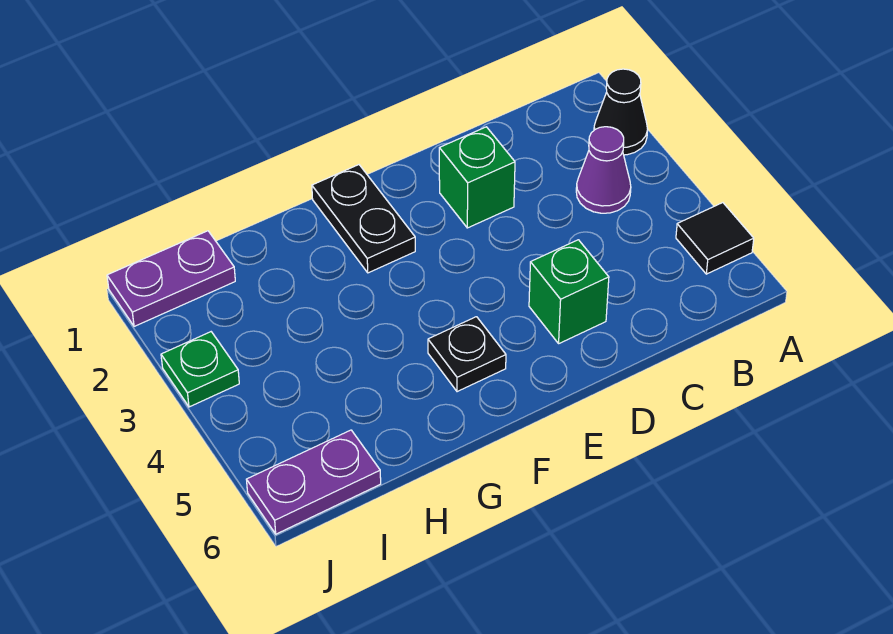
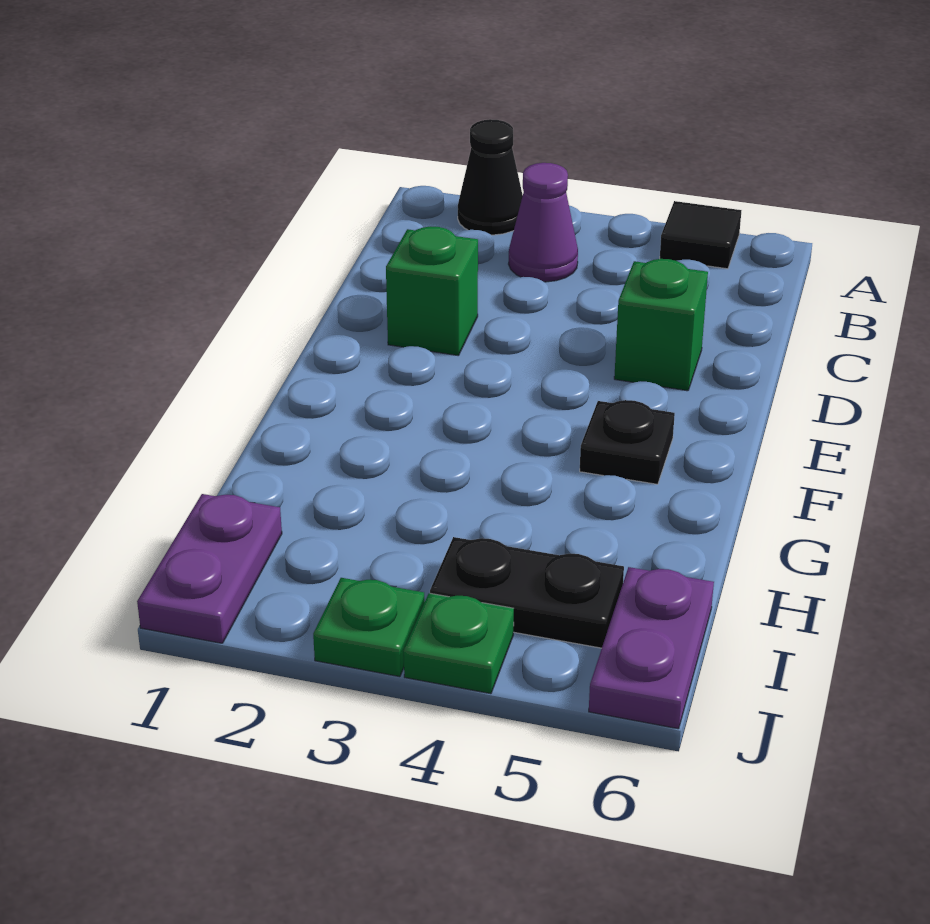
black plate F1:F2 level 1 -> black plate I4:I5 level 1
none -> green plate J4 level 1

